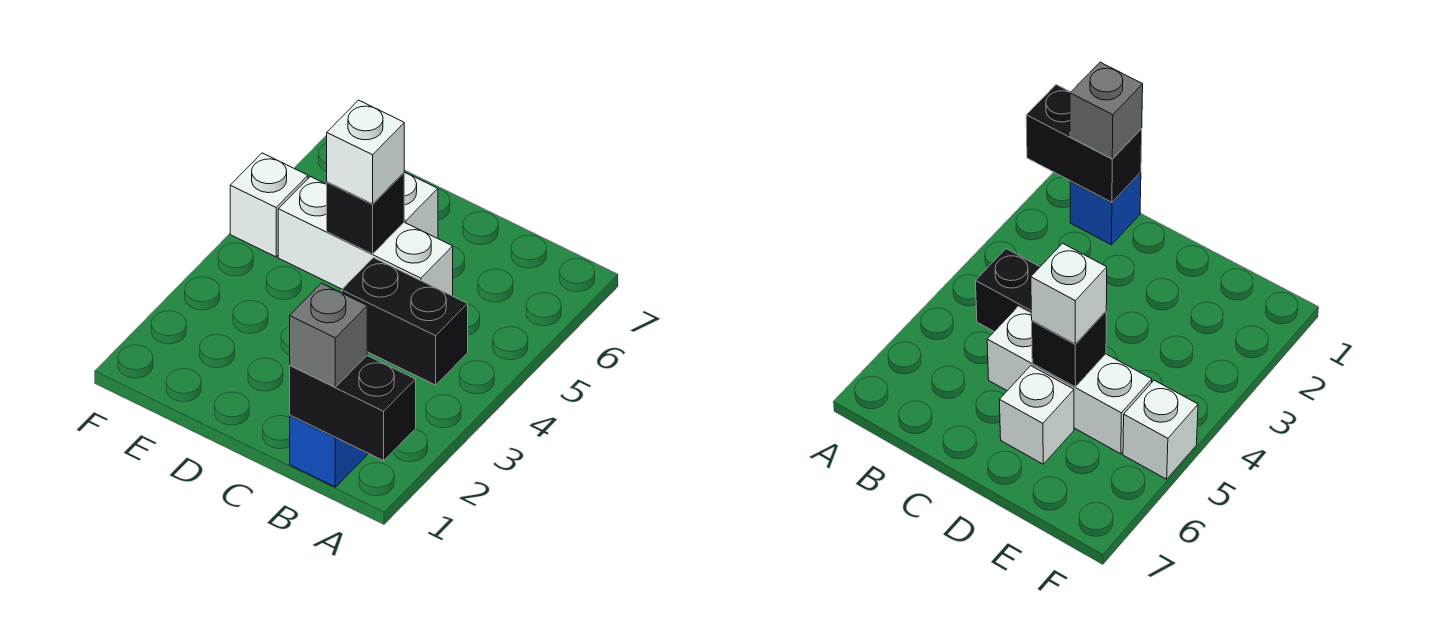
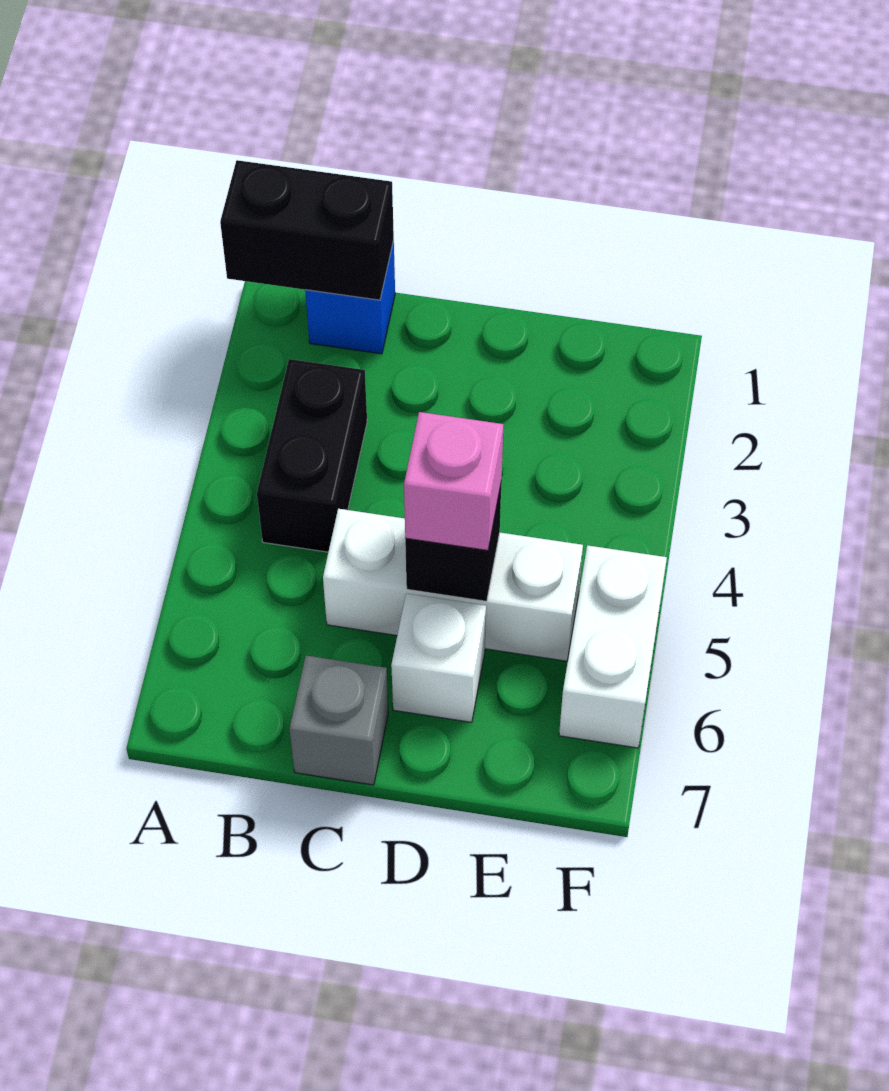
grey brick B1 level 3 -> grey brick C7 level 1
black brick B4:C4 level 1 -> black brick B3:B4 level 1
white brick D5 level 3 -> pink brick D5 level 3
white brick F5 level 1 -> white brick F5:F6 level 1

